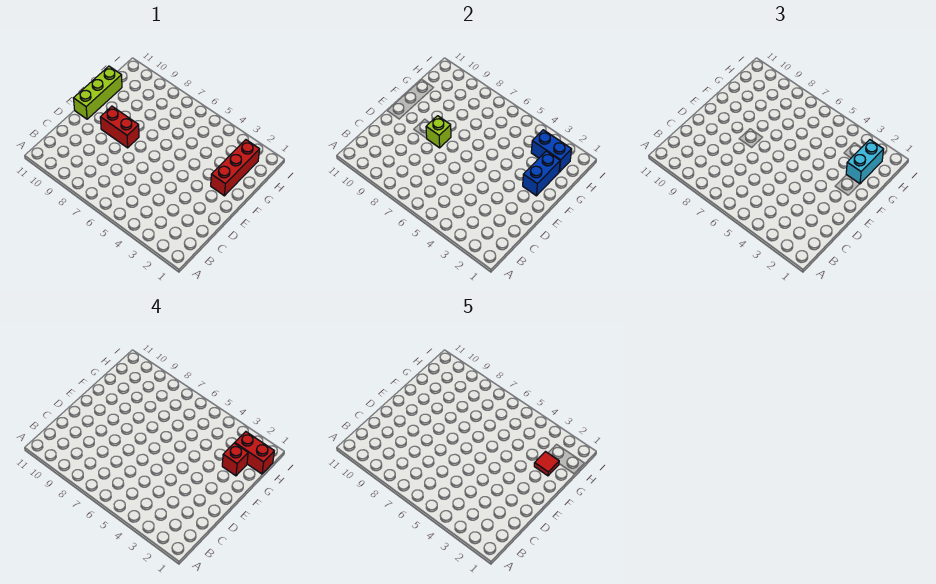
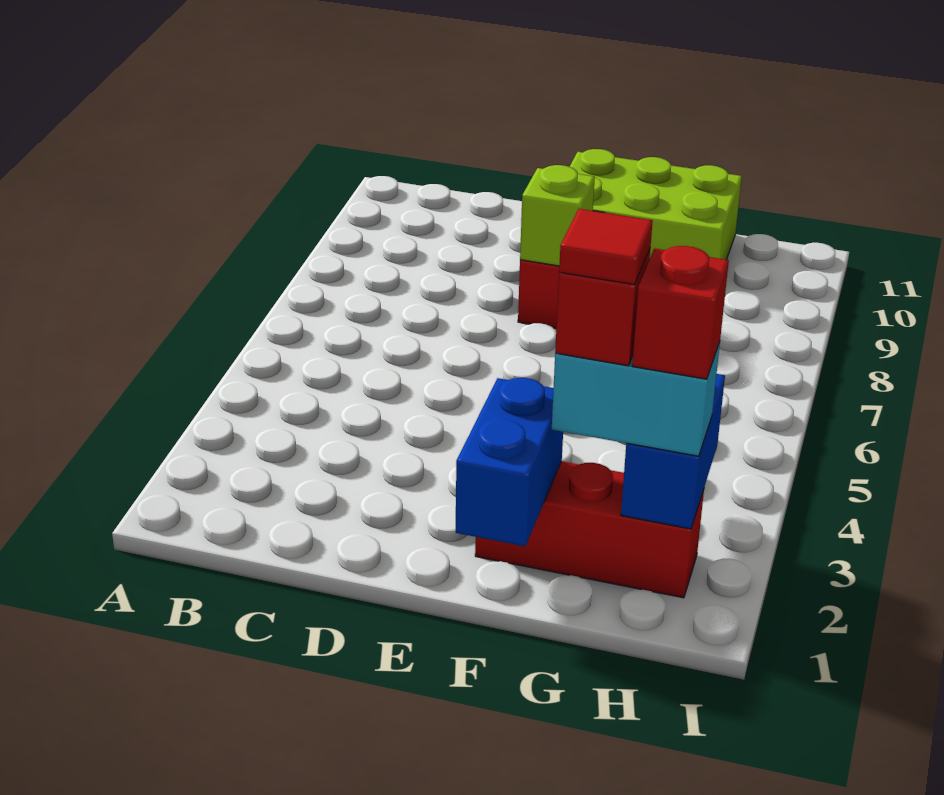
lime brick E11:G11 level 1 -> lime brick E10:G11 level 1
blue brick F2:G2 level 2 -> blue brick F1:F2 level 2
red brick H1:H2 level 4 -> red brick H2 level 4

